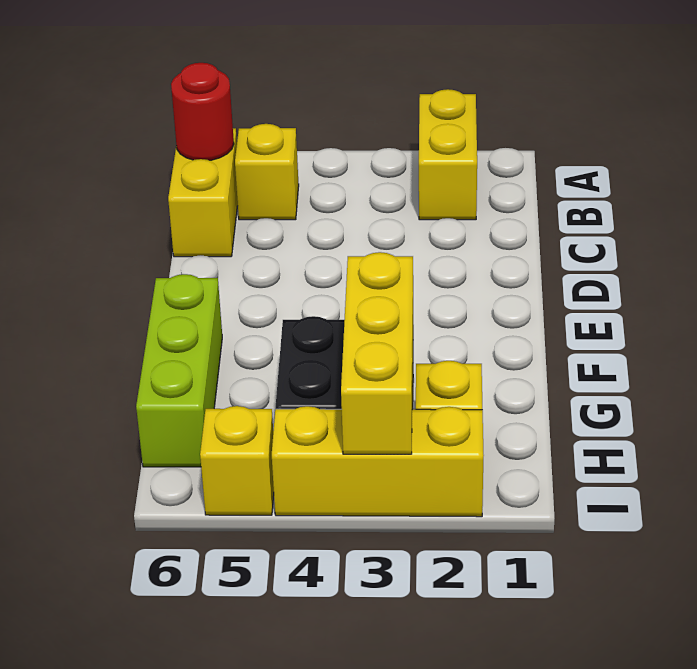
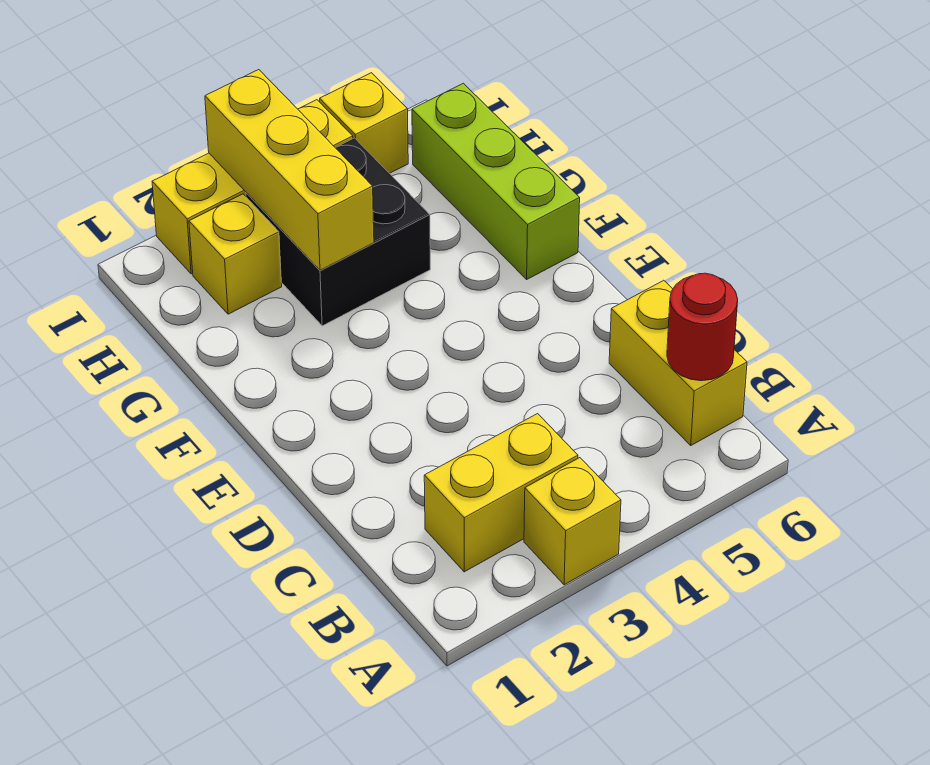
yellow brick A2:B2 level 1 -> yellow brick B2:B3 level 1
yellow brick B5 level 1 -> yellow brick A3 level 1

